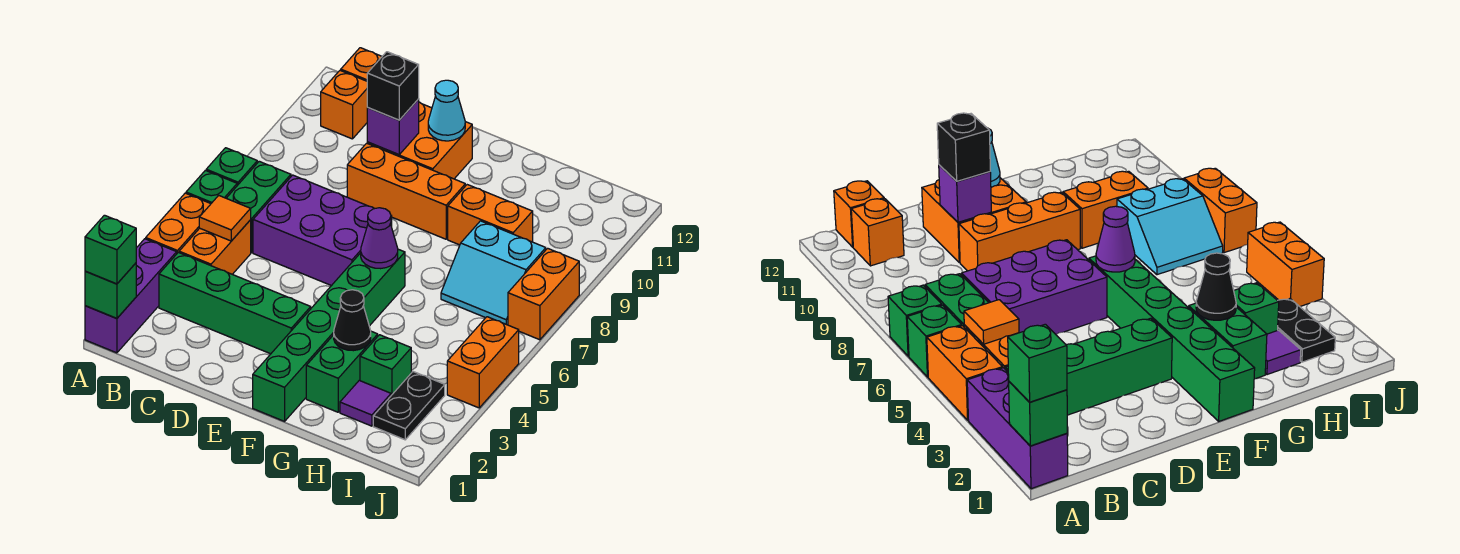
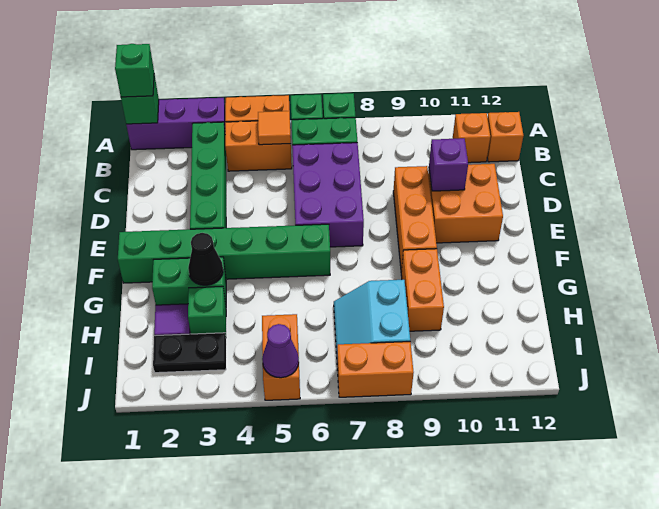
black brick D10 level 3 -> none
cyan cone E11 level 2 -> none
purple cone F6 level 2 -> purple cone J5 level 2
orange brick J4:J5 level 1 -> orange brick I5:J5 level 1

